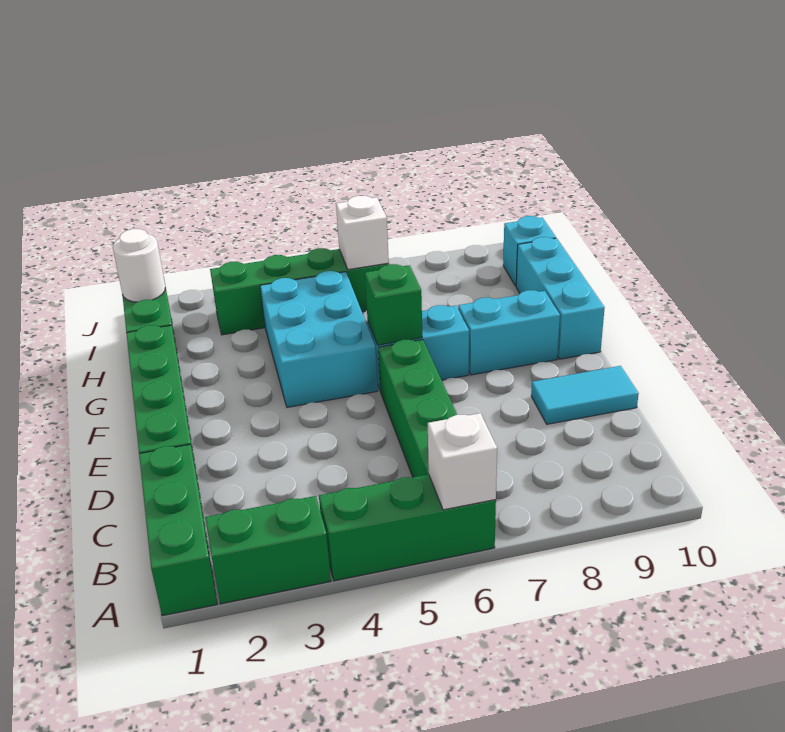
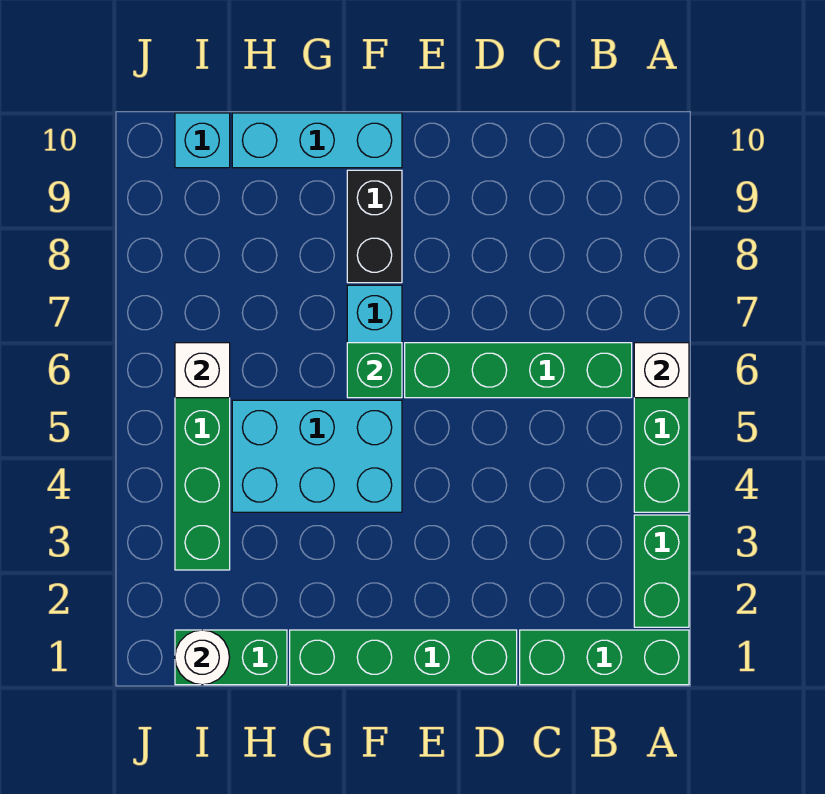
cyan tile D9:D10 level 1 -> none
cyan brick F8:F9 level 1 -> black brick F8:F9 level 1

